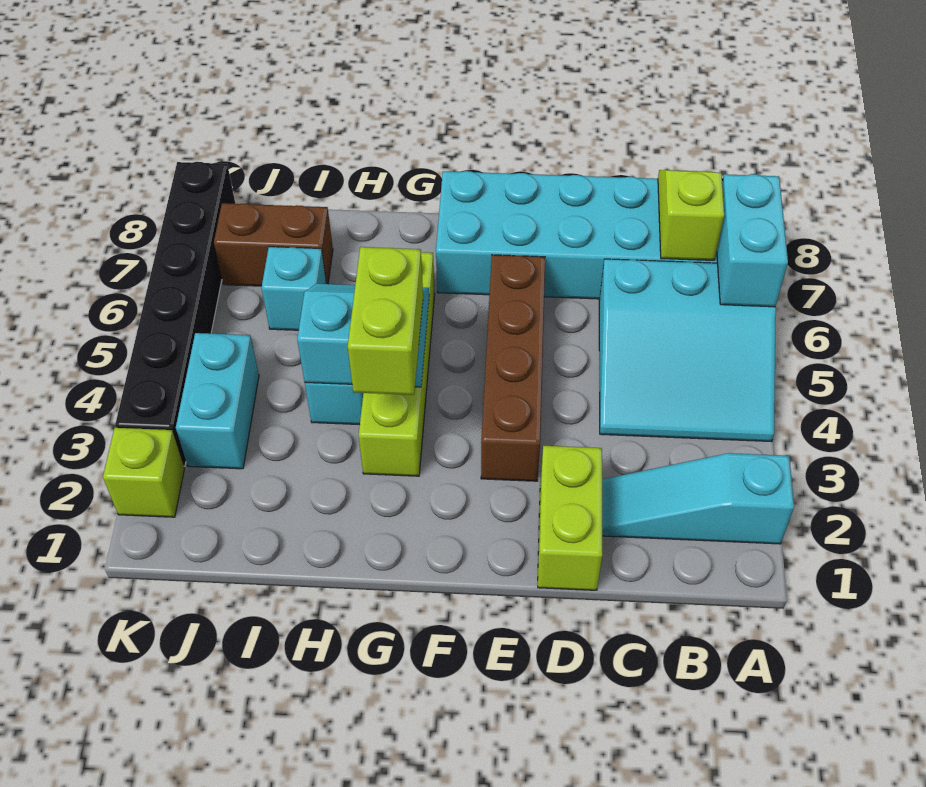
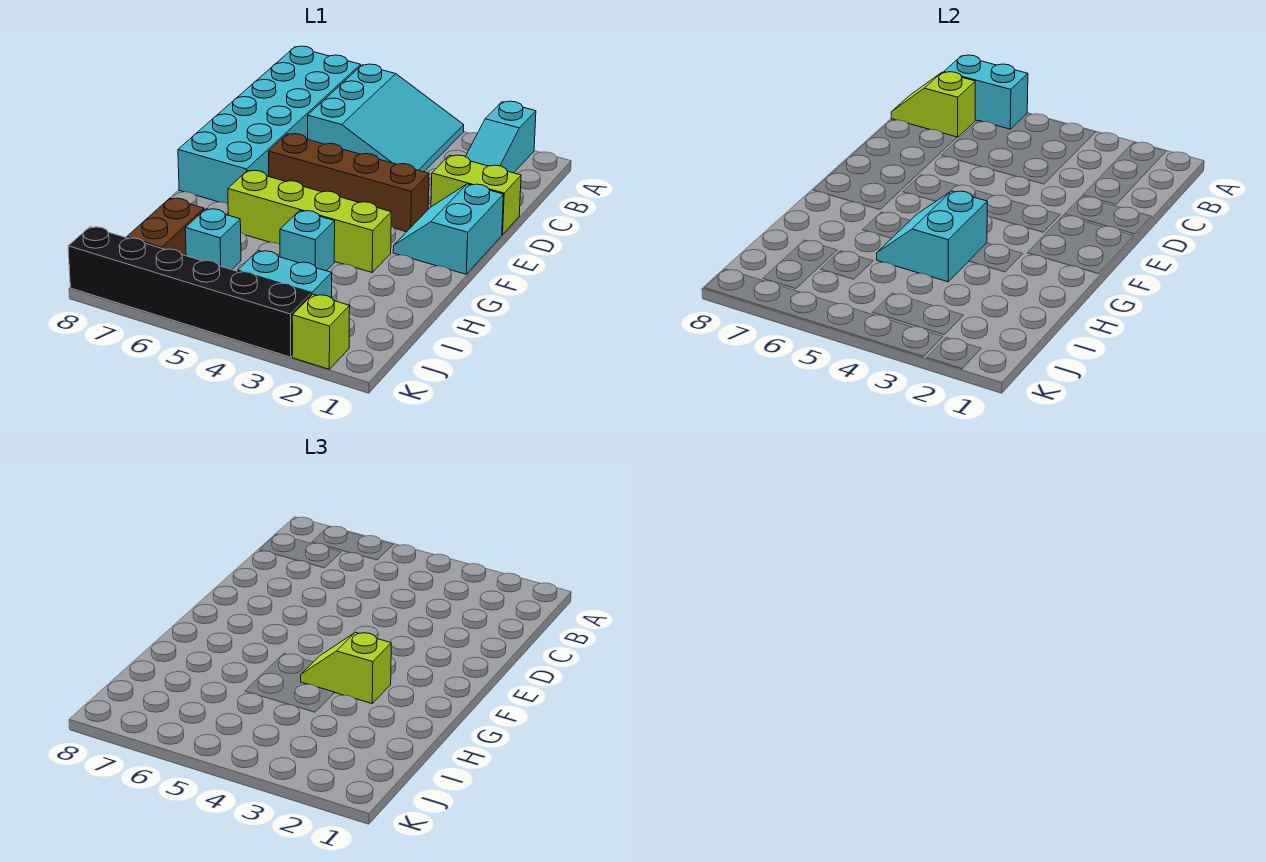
none -> cyan slope E1:F2 level 1 top 1
lime brick G3:G4 level 3 -> lime slope G3:G4 level 3 top 3

